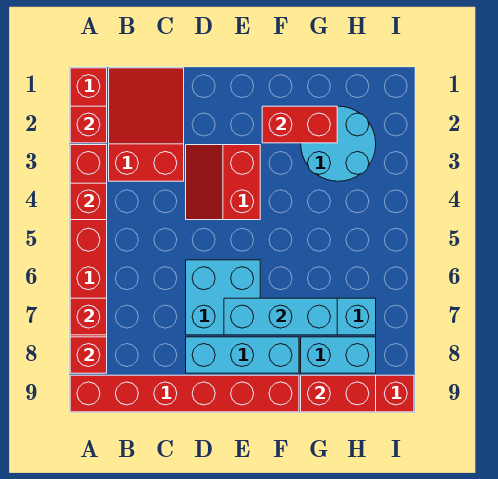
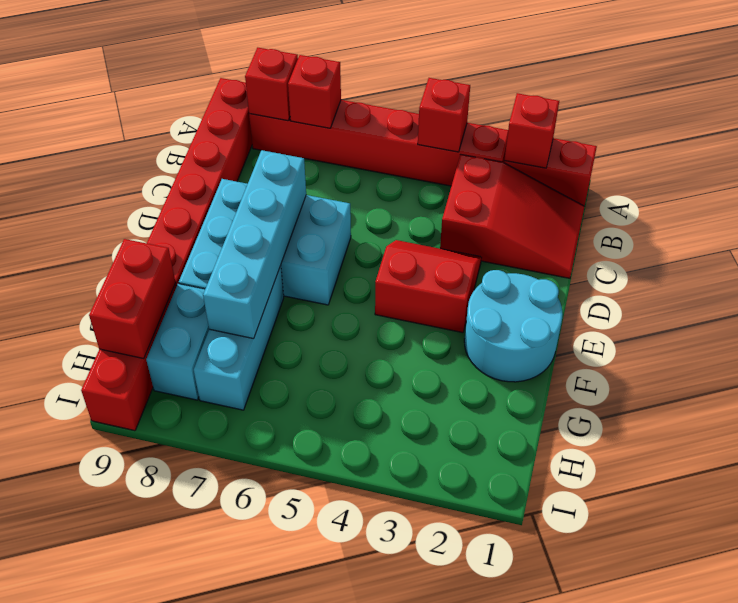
cyan brick E7:G7 level 2 -> cyan brick D7:G7 level 2
red brick F2:G2 level 2 -> none
cyan round brick G2:H3 level 1 -> cyan round brick E1:F2 level 1

